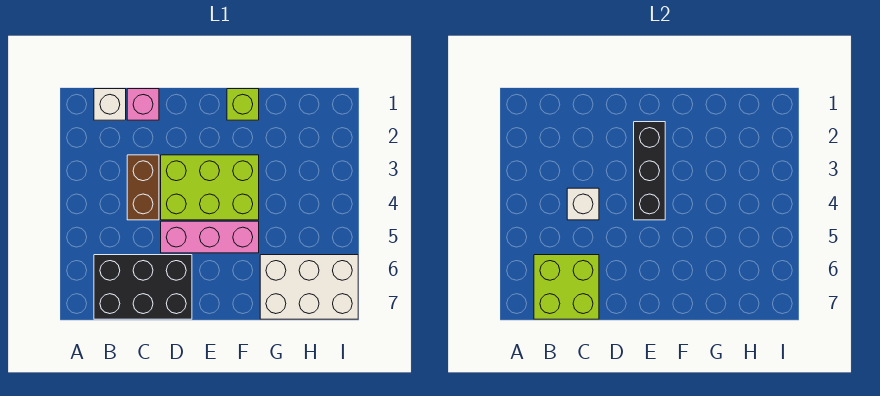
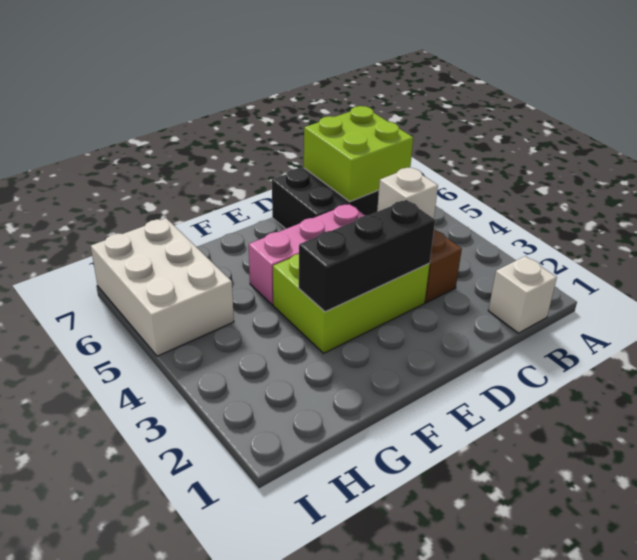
pink brick C1 level 1 -> none
black brick E2:E4 level 2 -> black brick D3:F3 level 2
lime brick F1 level 1 -> none
white brick G6:I7 level 1 -> white brick H5:I7 level 1

